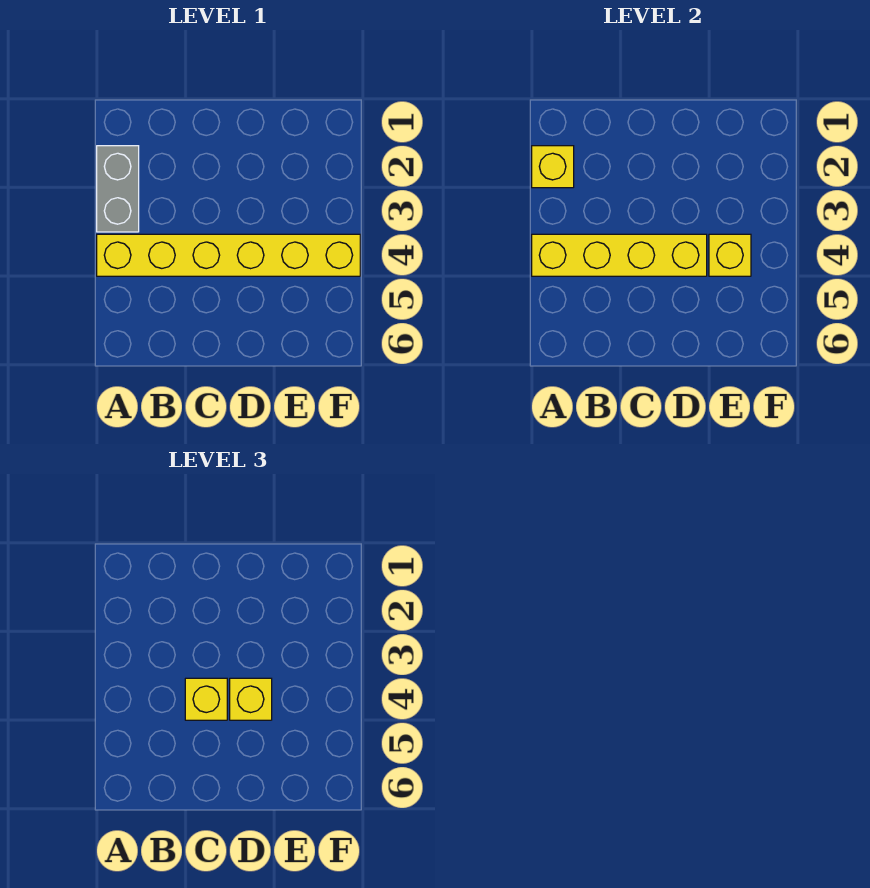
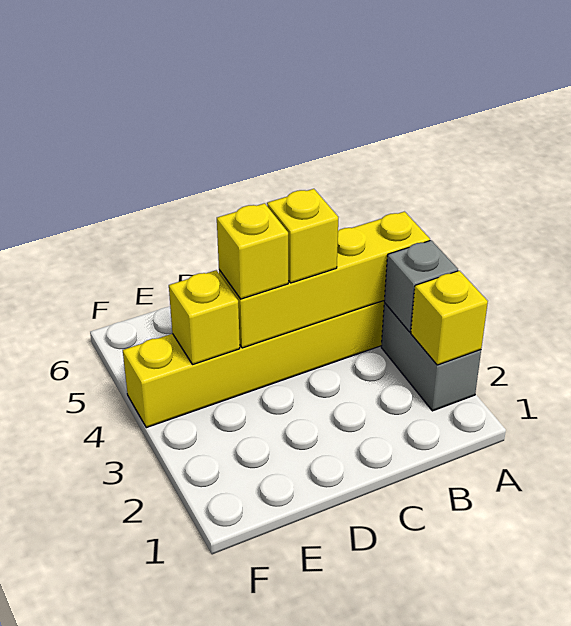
none -> grey brick A3 level 2

